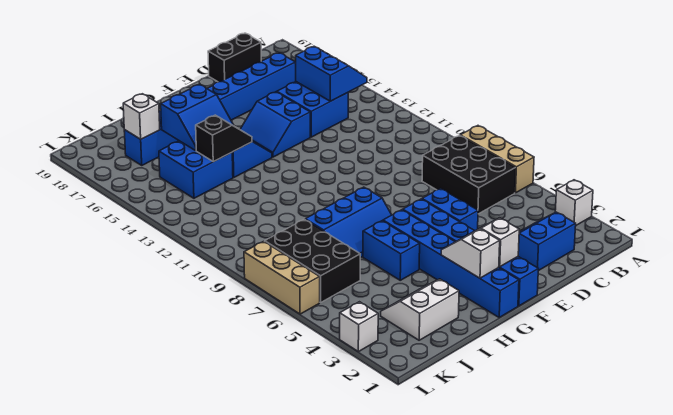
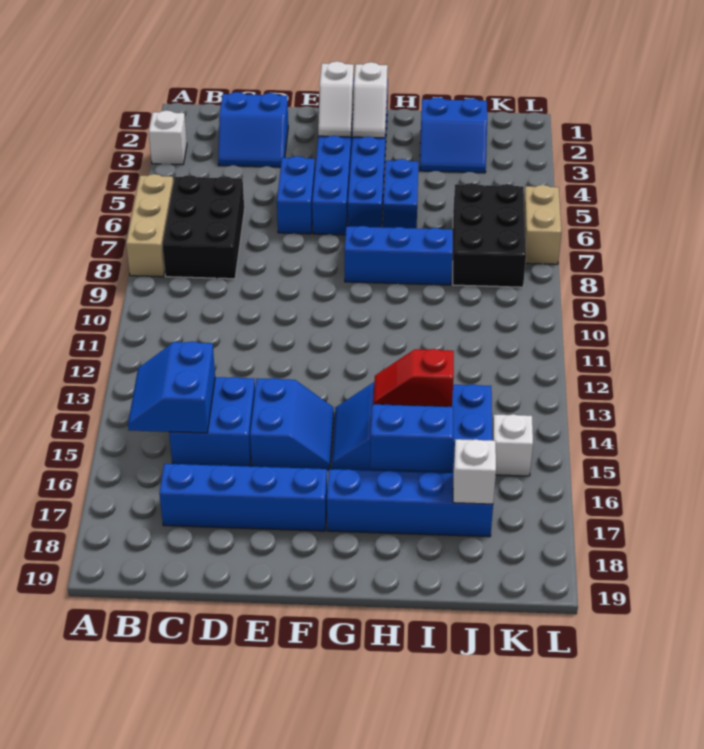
black brick C19:D19 level 1 -> none
black slope H14:I14 level 2 top I -> red slope H14:I14 level 2 top I
white slope I2:J3 level 1 top 2 -> blue slope I2:J3 level 1 top 2
white brick L3 level 1 -> white brick K15 level 1
tan brick L6:L8 level 1 -> tan brick L6:L7 level 1

